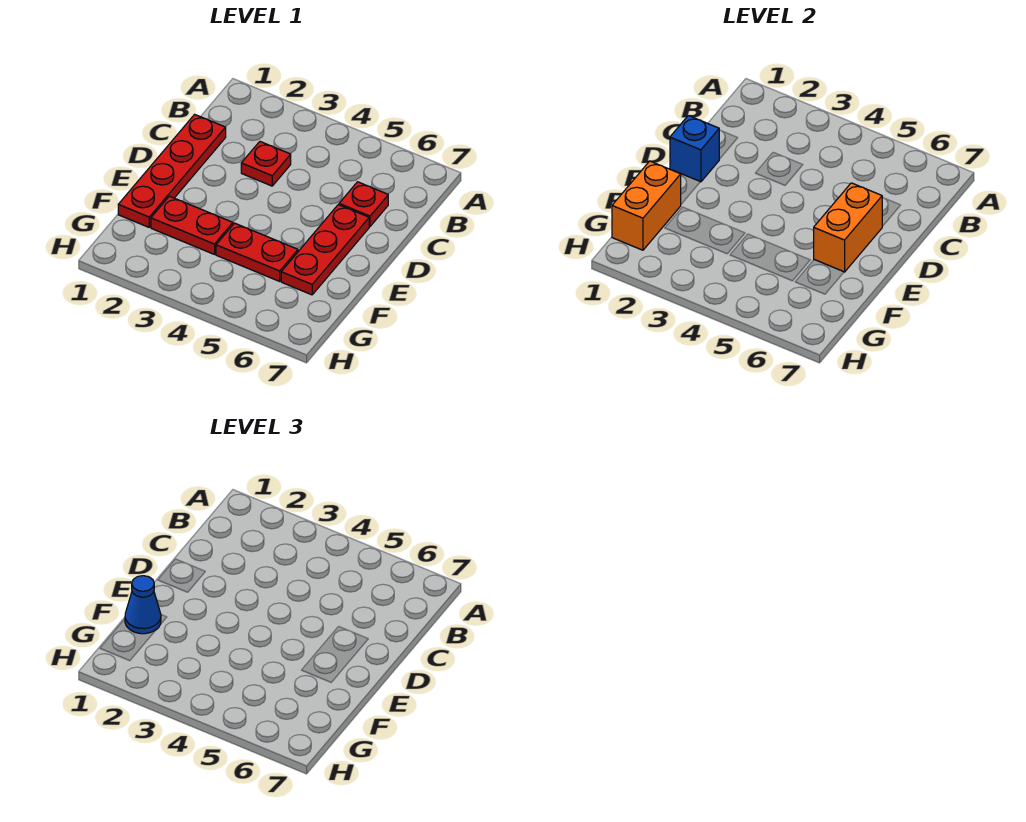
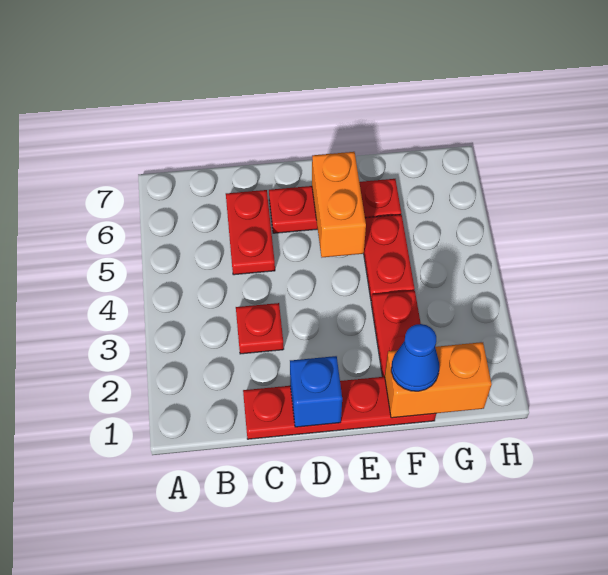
red plate C6 level 1 -> red plate C5:C6 level 1
orange brick D6:E6 level 2 -> orange brick E5:E6 level 2

